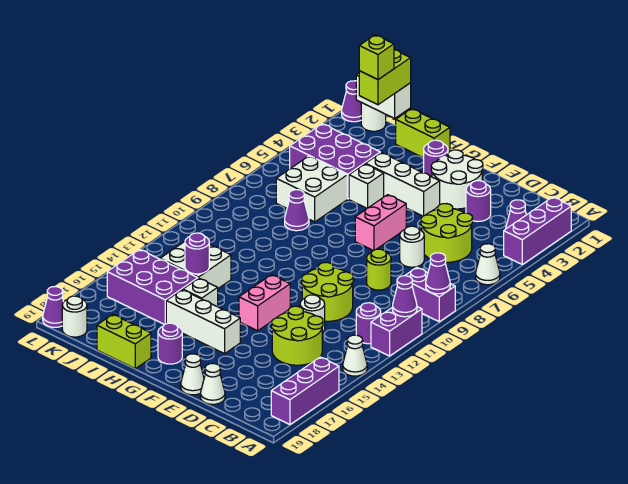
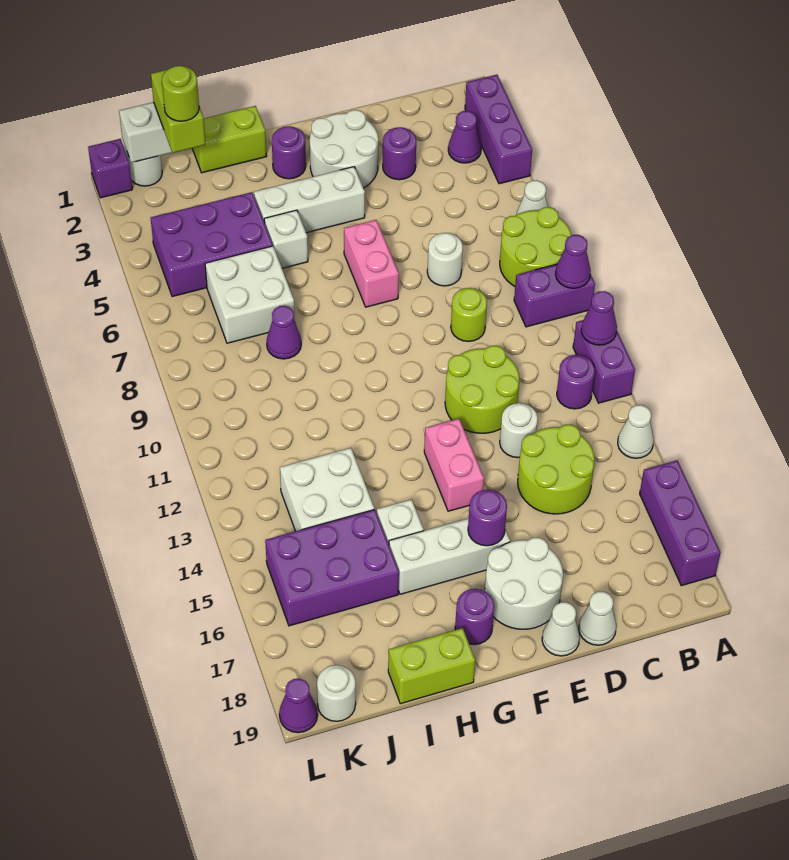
lime round brick C5:D6 level 1 -> lime round brick A7:B8 level 1
none -> white round brick E17:F18 level 1
purple round brick I14 level 2 -> purple round brick F16 level 2
lime brick J2 level 4 -> lime round brick J2 level 4
purple cone L1 level 1 -> purple brick L1 level 1

